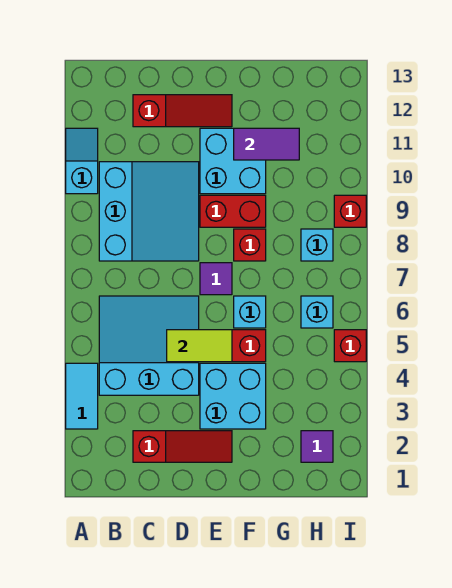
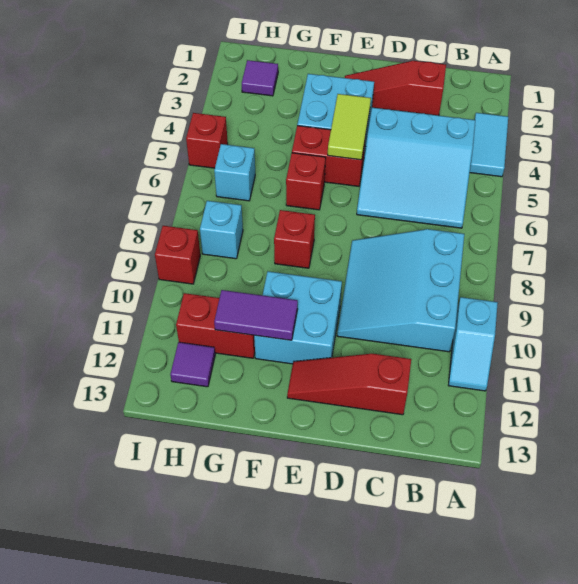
lime tile D5:E5 level 2 -> lime tile E4:E5 level 2
purple tile E7 level 1 -> purple tile H12 level 1
red brick E9:F9 level 1 -> red brick G11:H11 level 1
cyan brick F6 level 1 -> red brick F6 level 1

